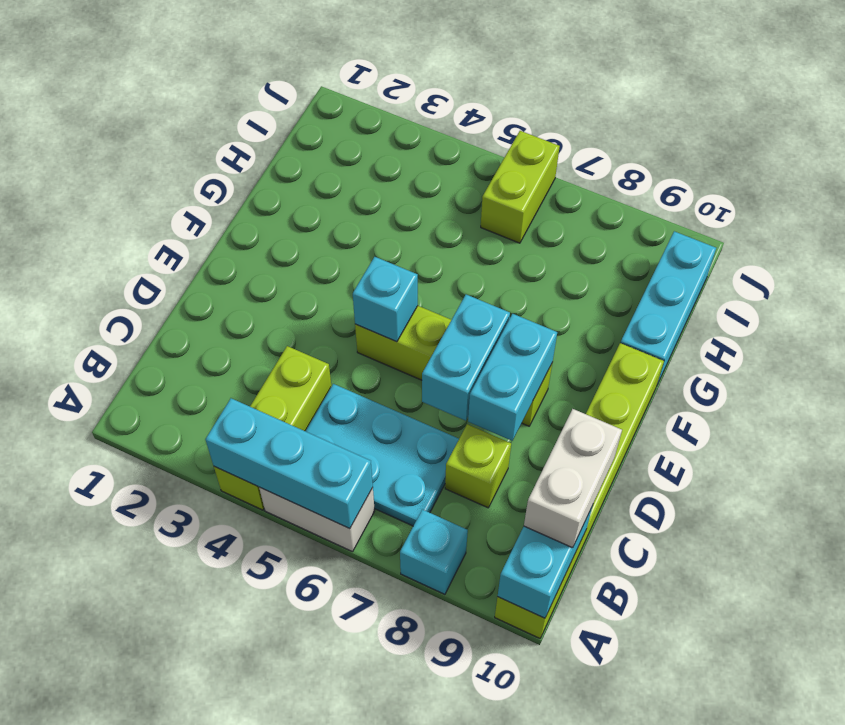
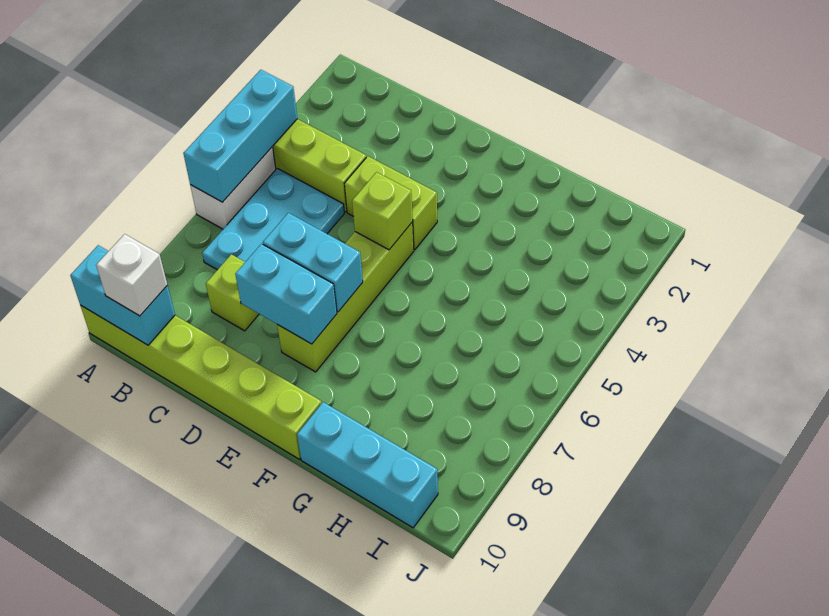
cyan brick A8 level 1 -> none
white brick B10:C10 level 3 -> white brick B10 level 3
cyan brick E5 level 2 -> lime brick E5 level 2
lime brick I6:J6 level 1 -> lime brick D4:E4 level 1

